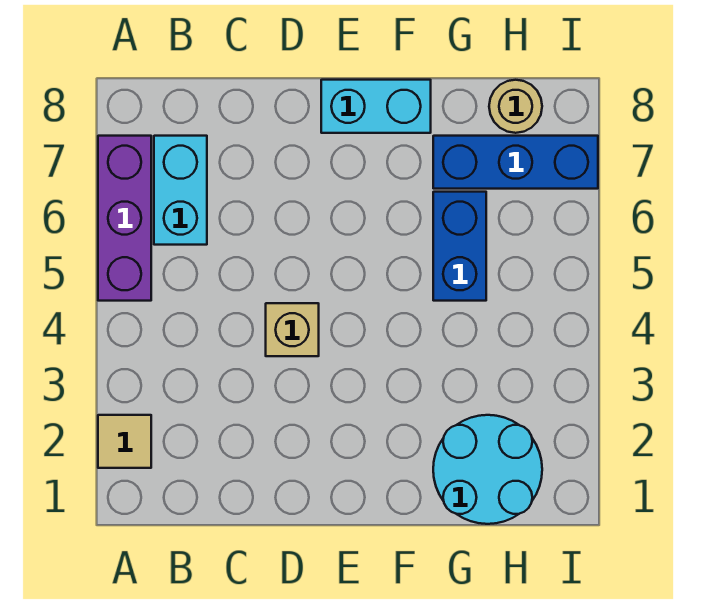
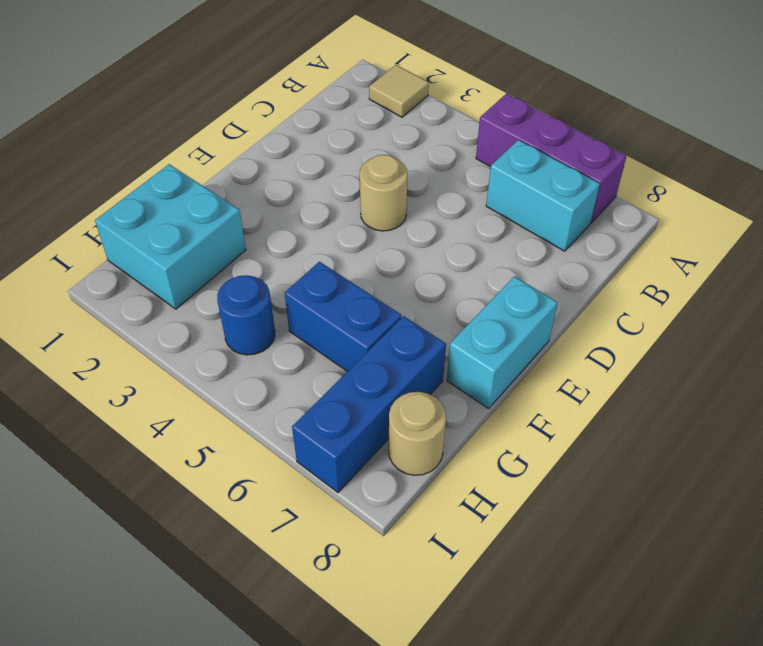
tan brick D4 level 1 -> tan round brick D4 level 1
cyan round brick G1:H2 level 1 -> cyan brick G1:H2 level 1
none -> blue round brick H4 level 1

